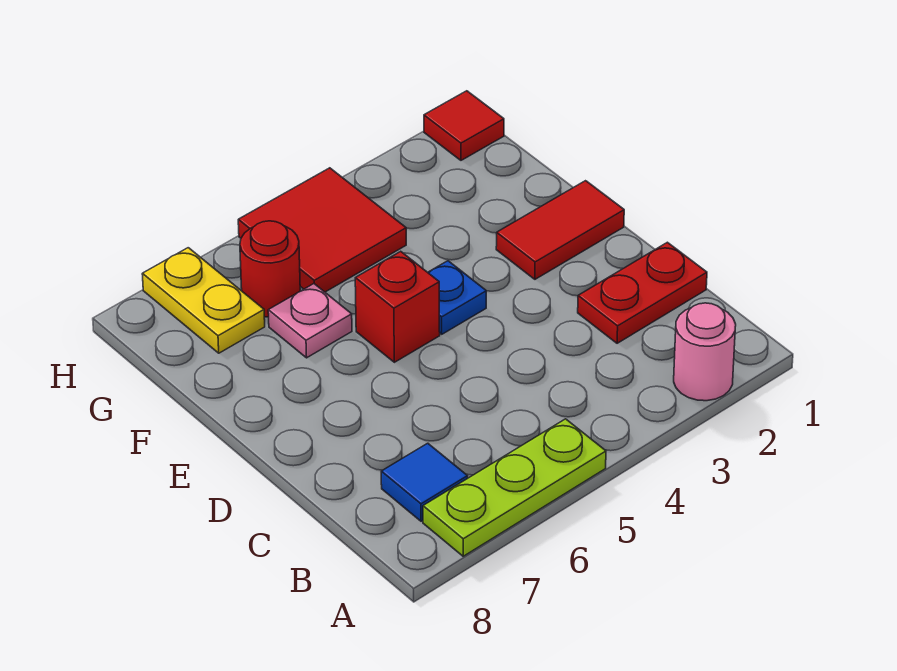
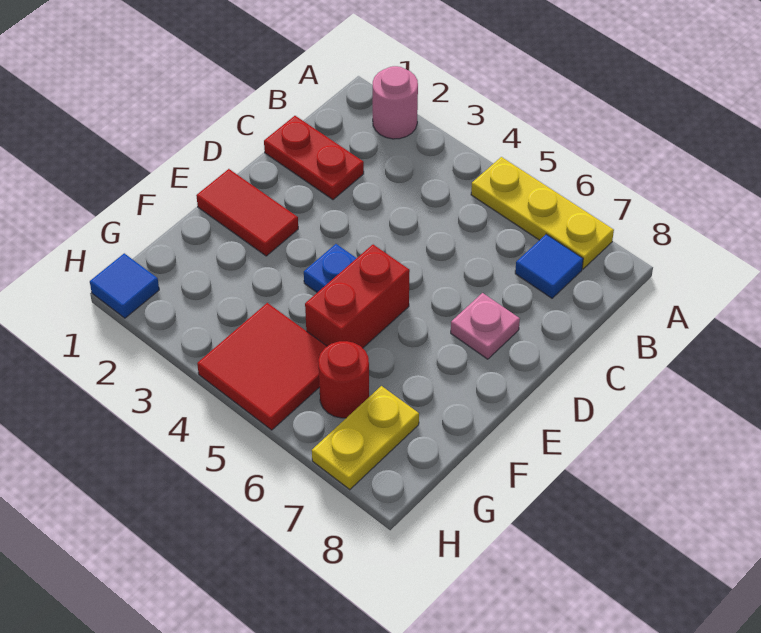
lime plate A5:A7 level 1 -> yellow plate A5:A7 level 1
red brick E5 level 1 -> red brick E5:F5 level 1
pink plate F6 level 1 -> pink plate D7 level 1
red tile H1 level 1 -> blue tile H1 level 1

